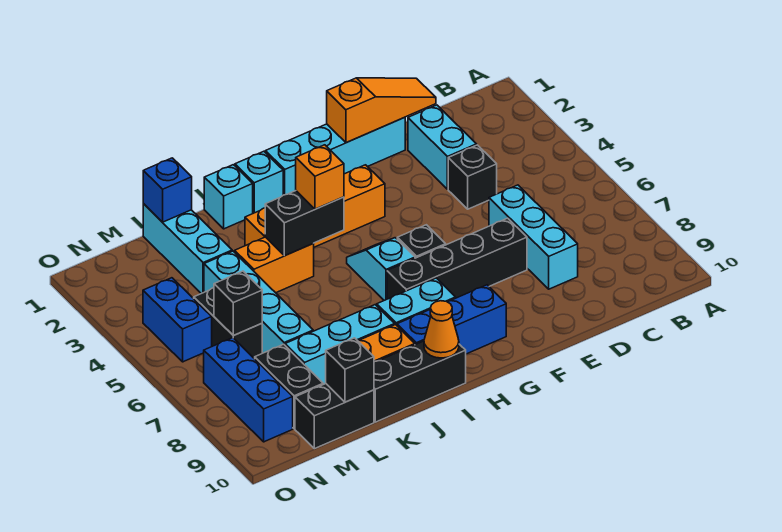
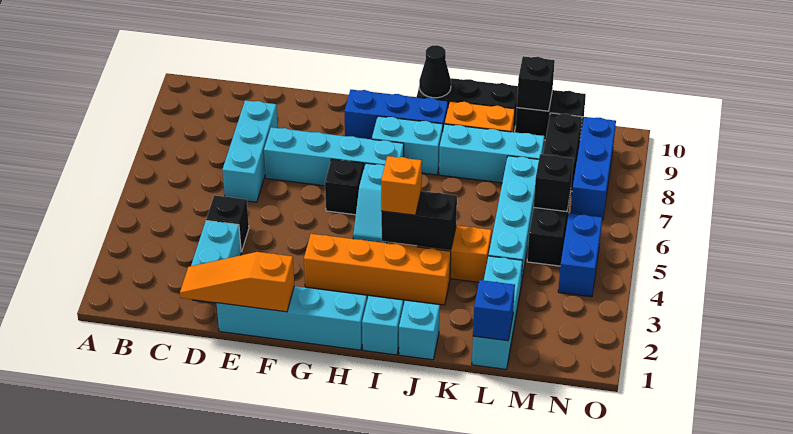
black brick E7:H7 level 1 -> cyan brick E7:H7 level 1
orange cone I10 level 2 -> black cone I10 level 2

